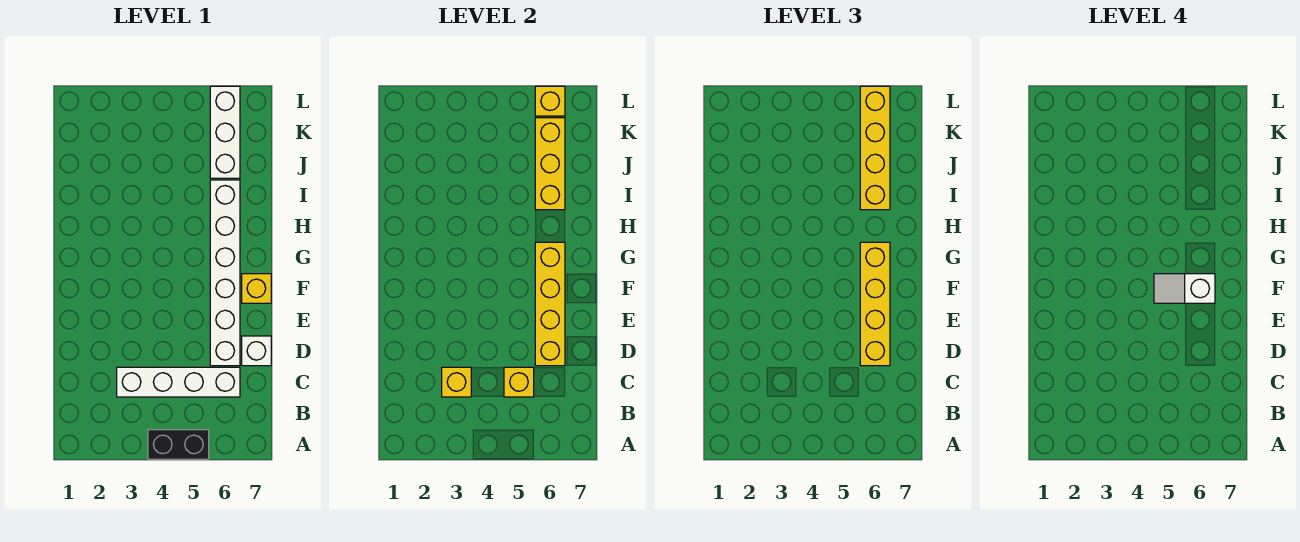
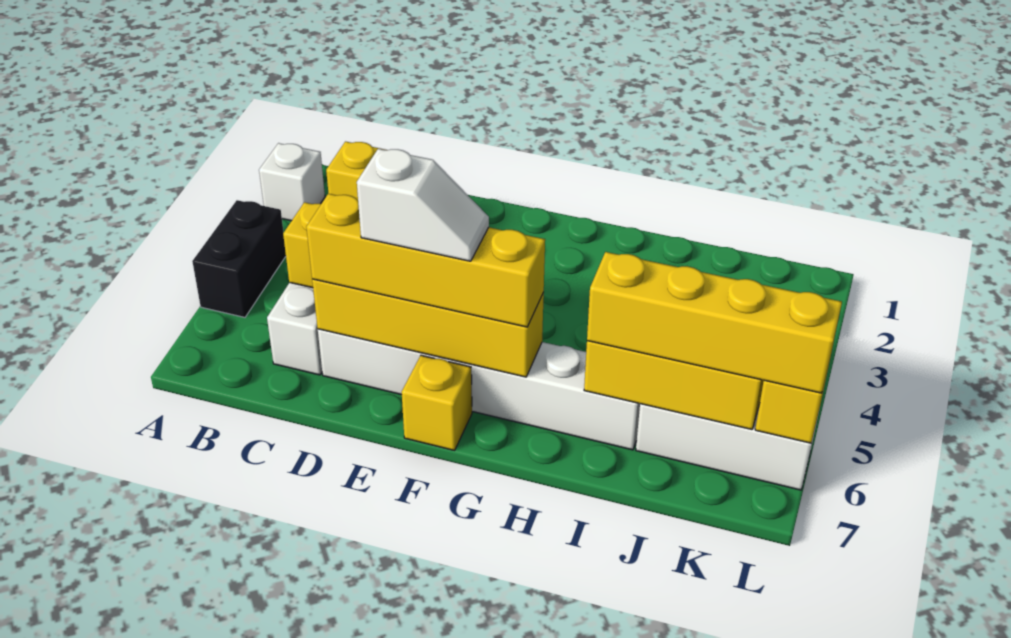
white brick D7 level 1 -> white brick A2 level 1
white slope F5:F6 level 4 top 6 -> white slope E6:F6 level 4 top E

